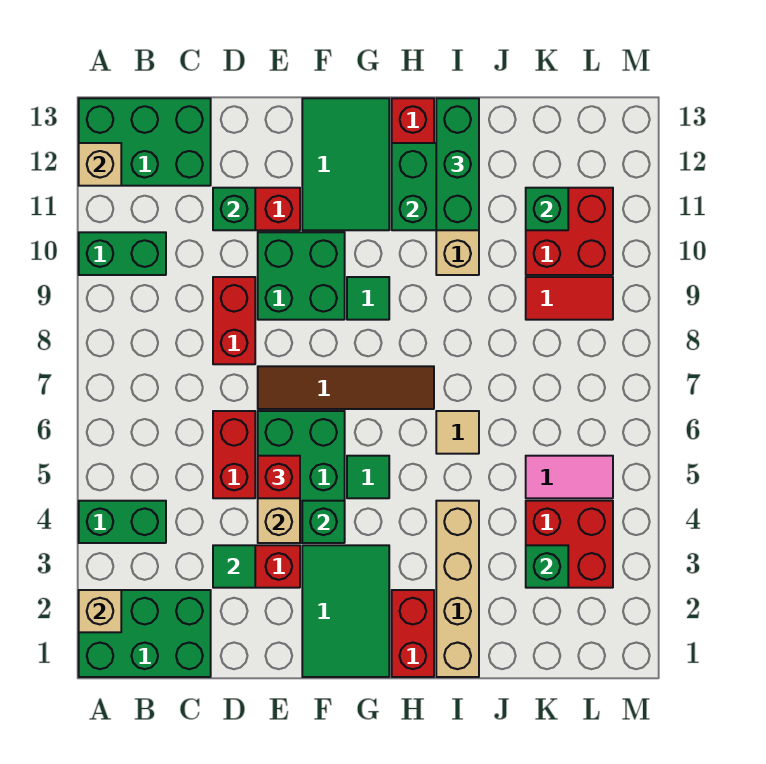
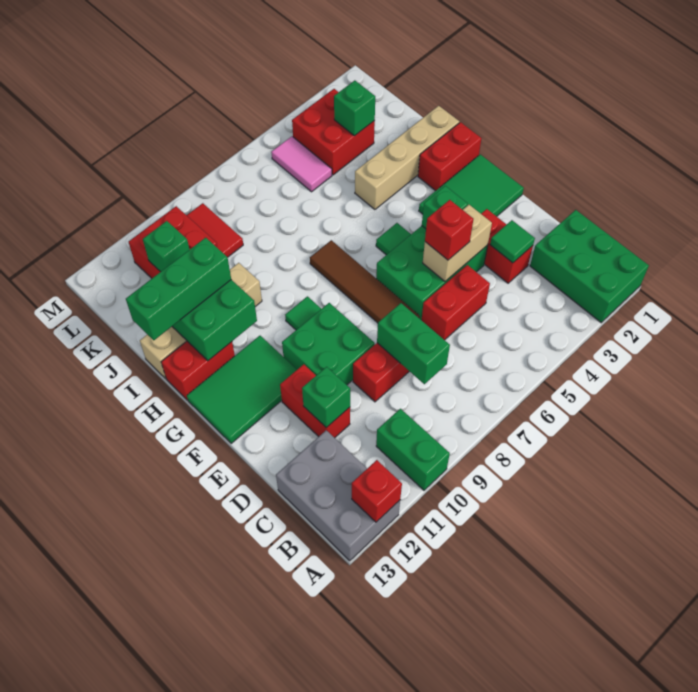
tan brick A2 level 2 -> none
green brick A4:B4 level 1 -> green brick C8:D8 level 2
green brick A12:C13 level 1 -> grey brick A12:C13 level 1
tan brick A12 level 2 -> red brick A12 level 2
tan tile I6 level 1 -> none

